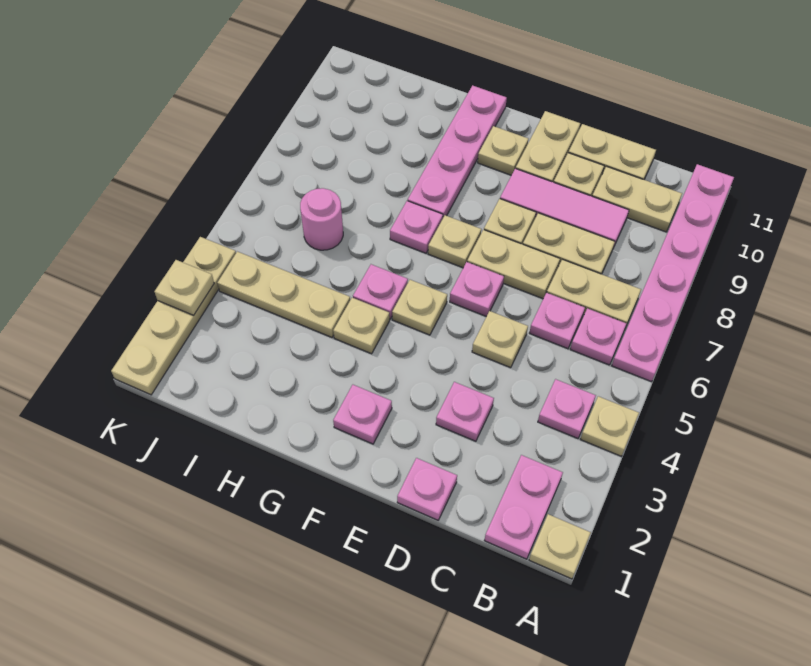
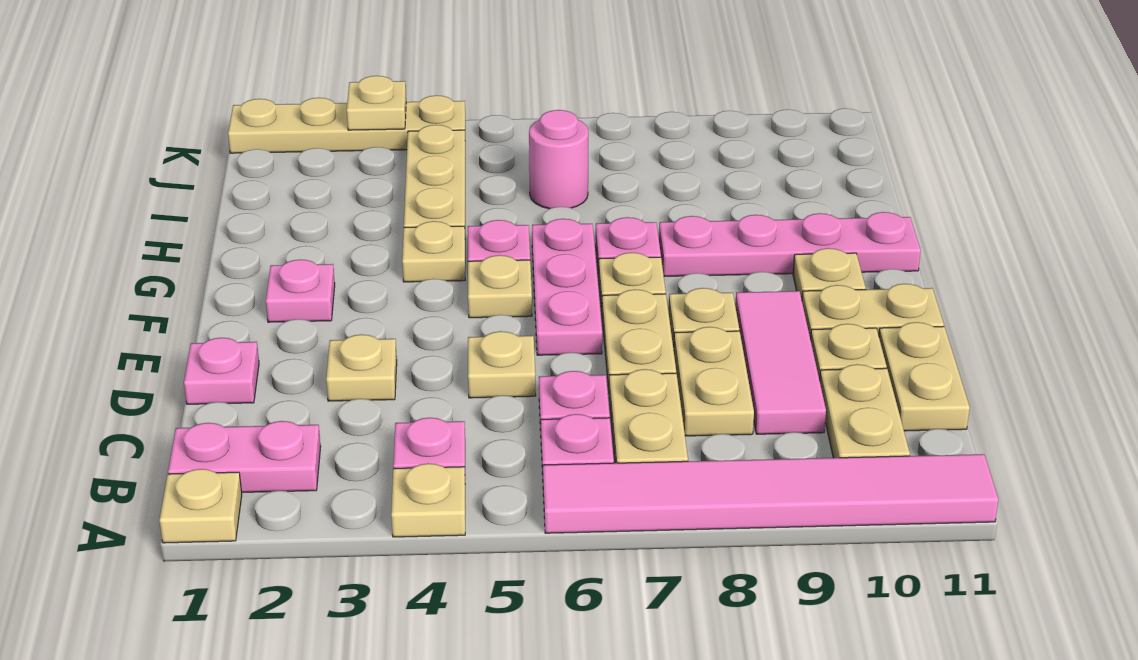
pink plate A6:A11 level 1 -> pink tile A6:A11 level 1
pink plate D3 level 1 -> tan plate D3 level 1
pink plate E6 level 1 -> pink plate E6:G6 level 1

